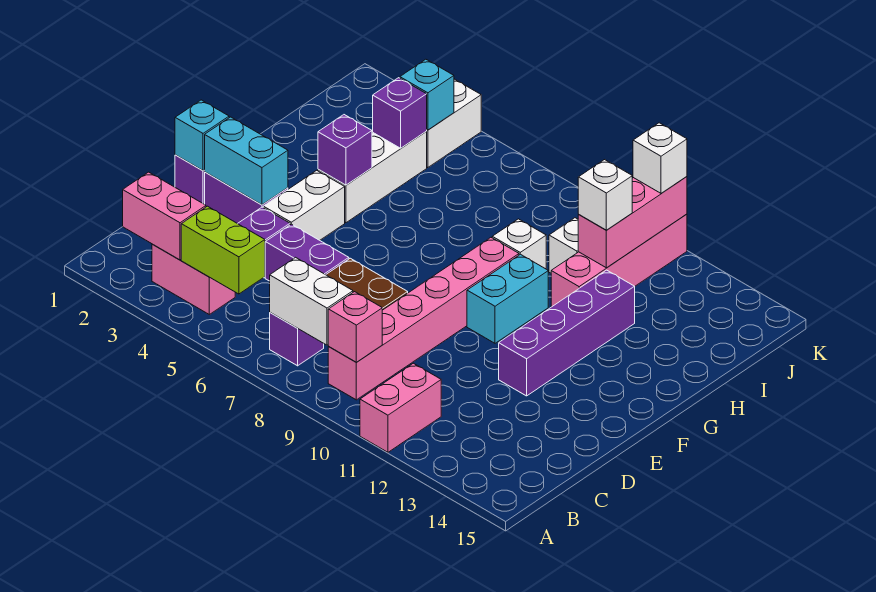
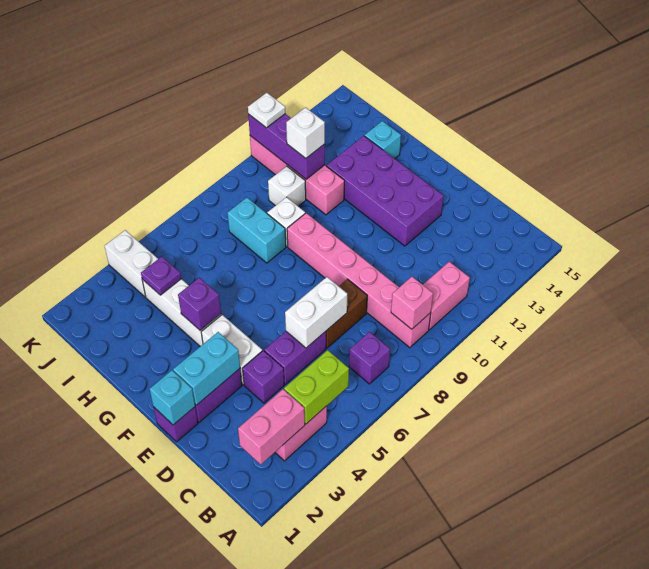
pink brick A11:B11 level 1 -> pink brick B10:B11 level 1
white brick B7:B8 level 2 -> white brick D6:D7 level 2
purple brick E12:H12 level 1 -> purple brick E12:H13 level 1
cyan brick F10:G10 level 1 -> cyan brick H8:I8 level 1
purple brick I4 level 2 -> purple plate I4 level 2
pink brick I11:K11 level 2 -> purple brick I11:K11 level 2
cyan brick J4 level 2 -> cyan brick H14 level 1
white brick K11 level 3 -> white plate K11 level 3

